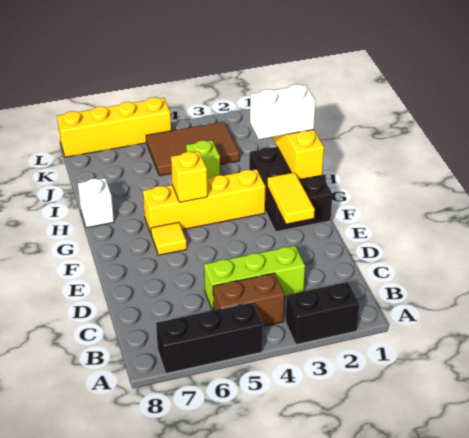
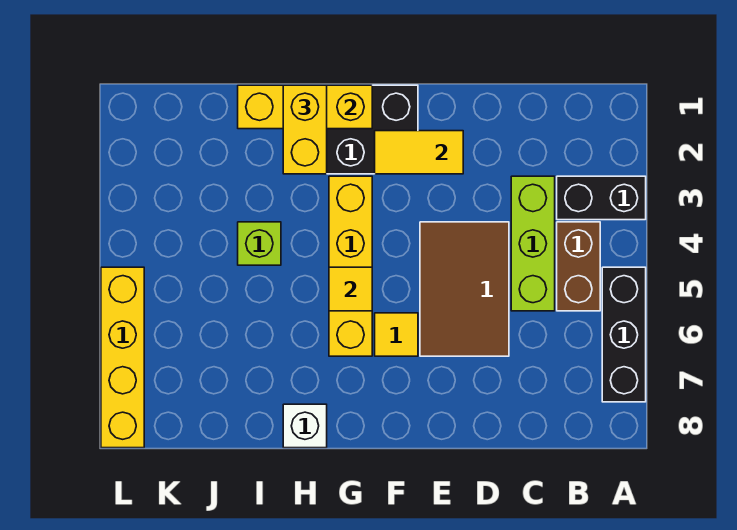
black brick A2:A3 level 1 -> black brick A3:B3 level 1
yellow brick G5 level 2 -> yellow tile G5 level 2
white brick H1:H2 level 3 -> yellow brick H1:H2 level 3
brown tile J3:K5 level 1 -> brown tile D4:E6 level 1

